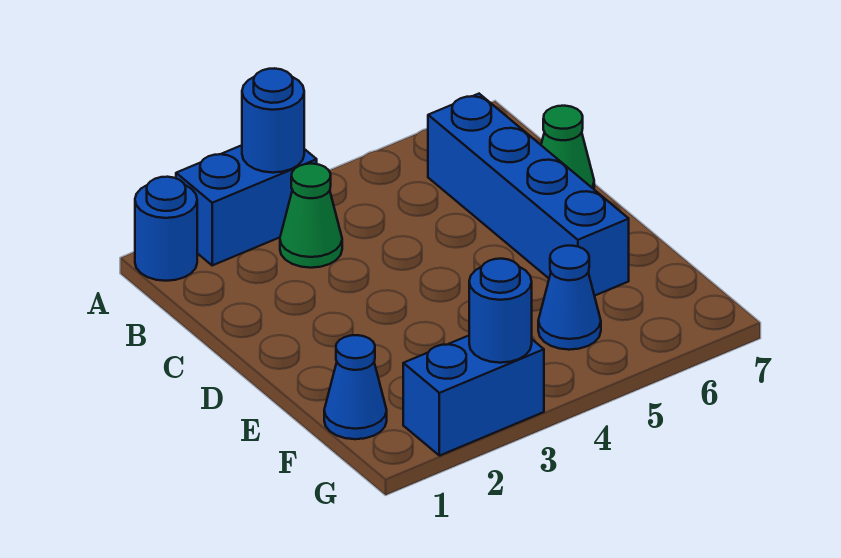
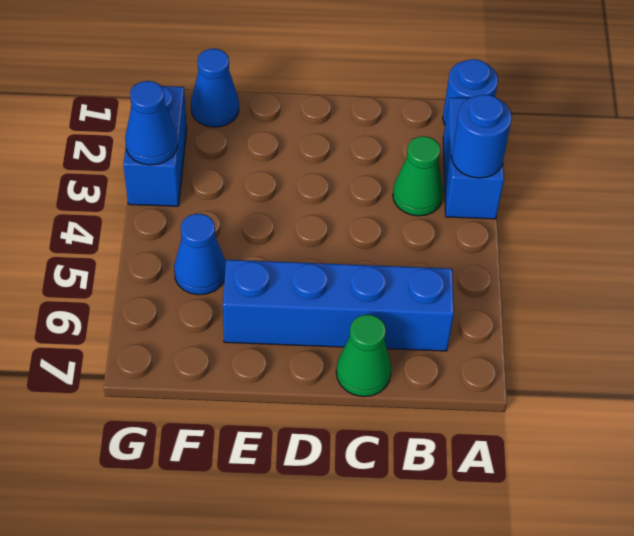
blue round brick G3 level 2 -> blue cone G3 level 2

